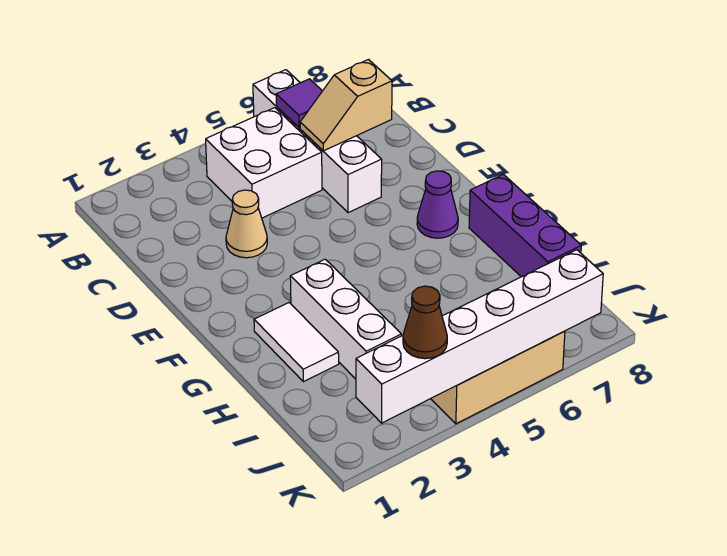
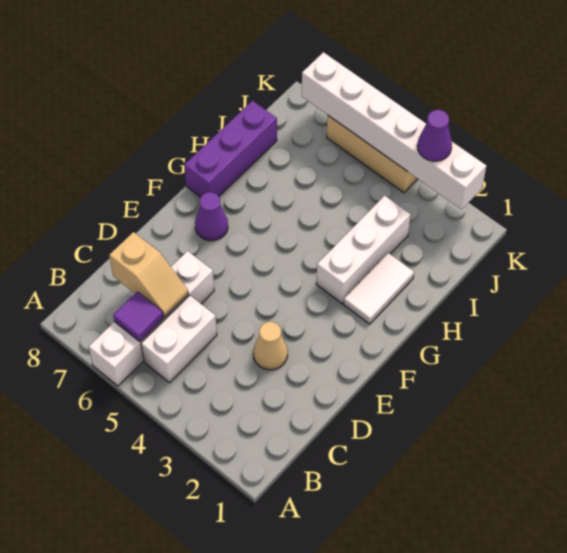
white brick B4:C5 level 1 -> white brick B5:C5 level 1
brown cone K3 level 3 -> purple cone K3 level 3

